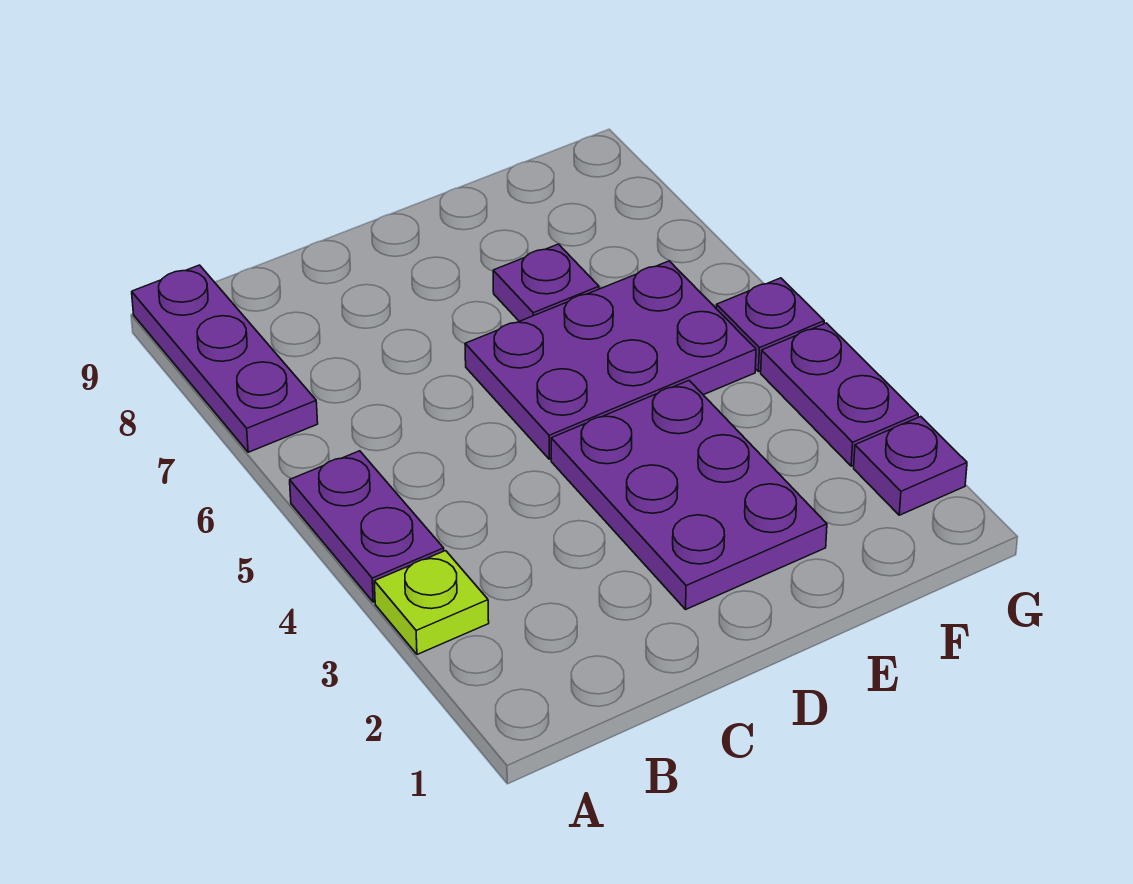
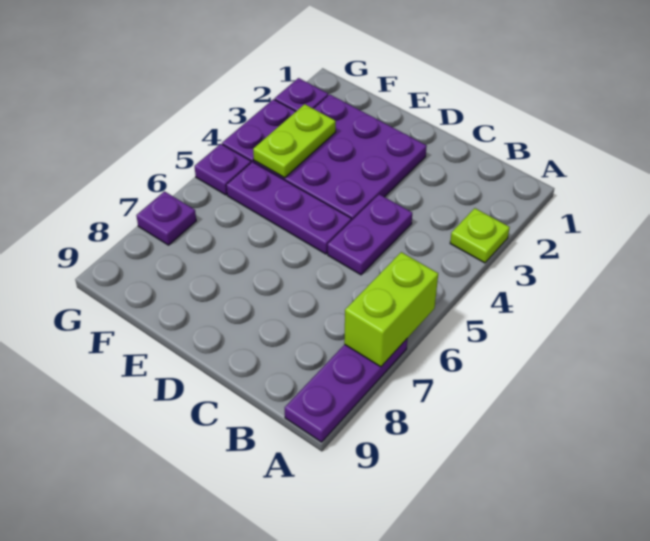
purple plate A4:A5 level 1 -> purple plate C4:C5 level 1
none -> lime brick A6:A7 level 2
purple plate D2:E4 level 1 -> purple plate D2:F4 level 1
purple plate D5:F6 level 1 -> purple plate D5:F5 level 1
purple plate E7 level 1 -> purple plate G7 level 1
none -> lime plate F3:F4 level 2

